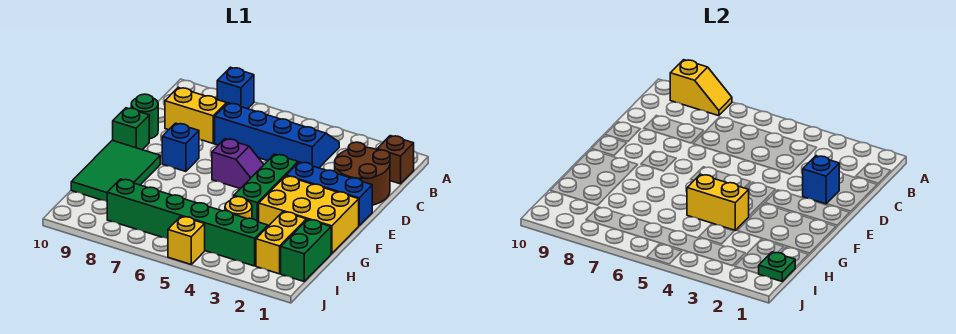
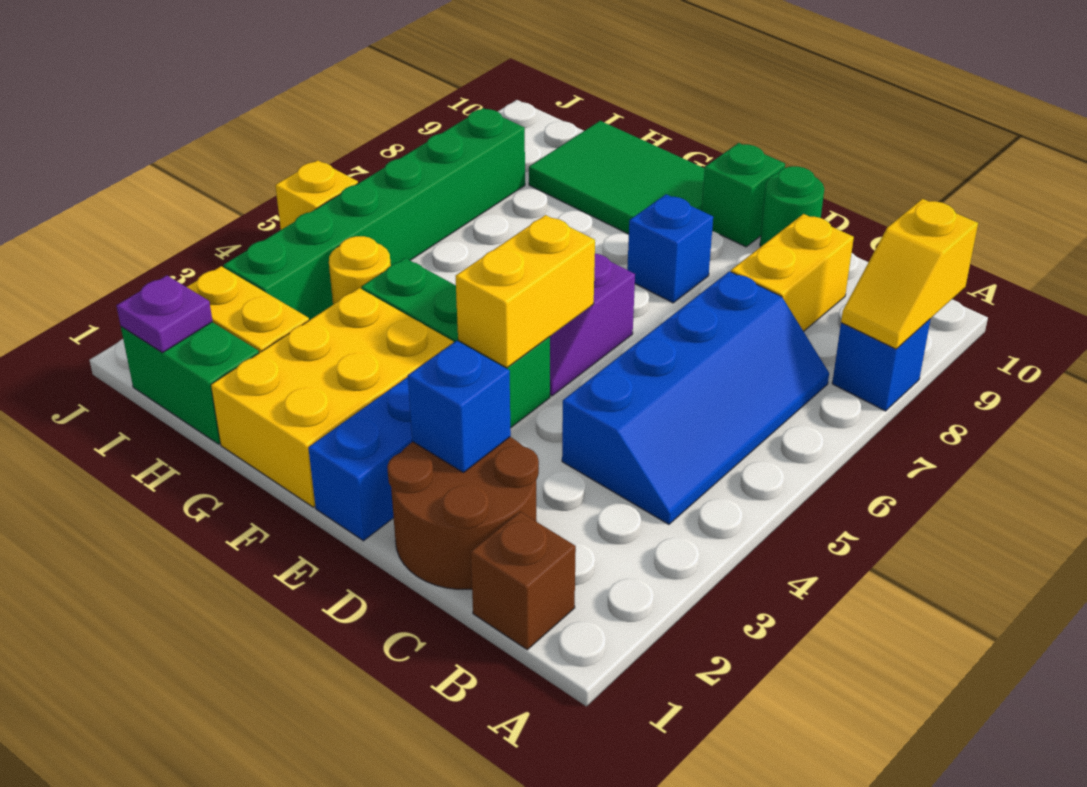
yellow brick G4:G5 level 2 -> yellow brick E4:E5 level 2
green plate I1 level 2 -> purple plate I1 level 2

